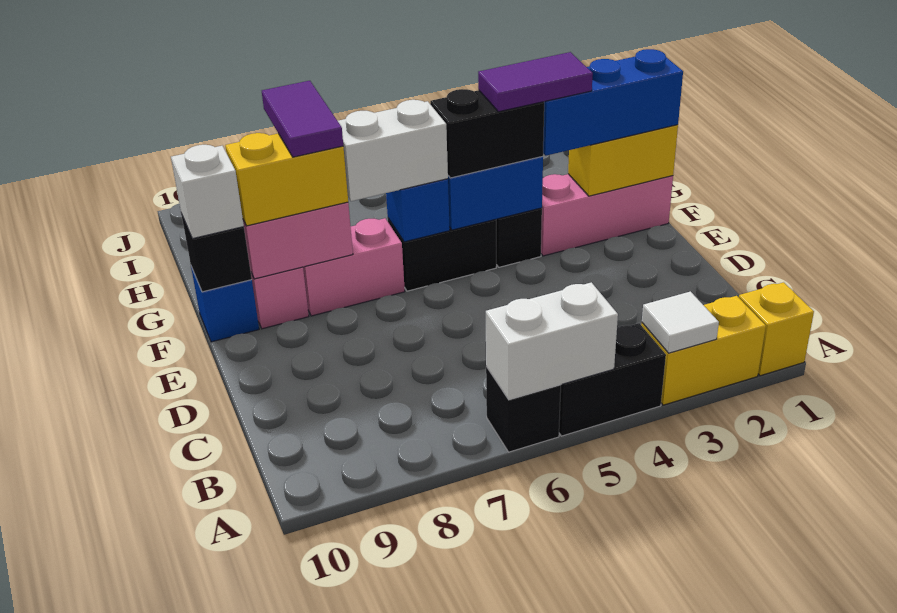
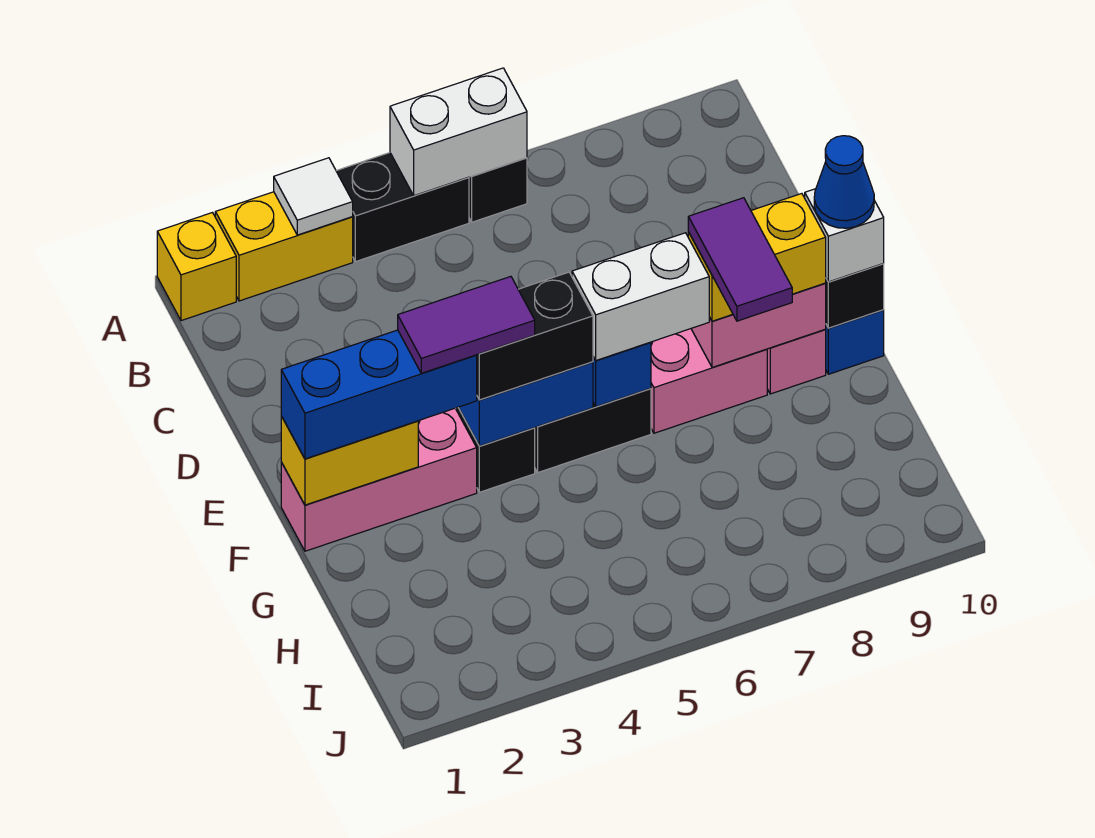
none -> blue cone F10 level 4

